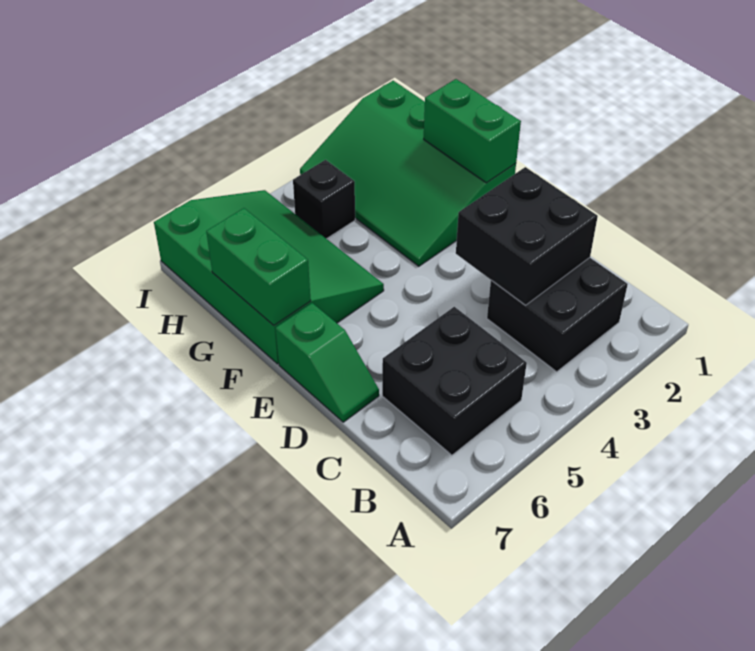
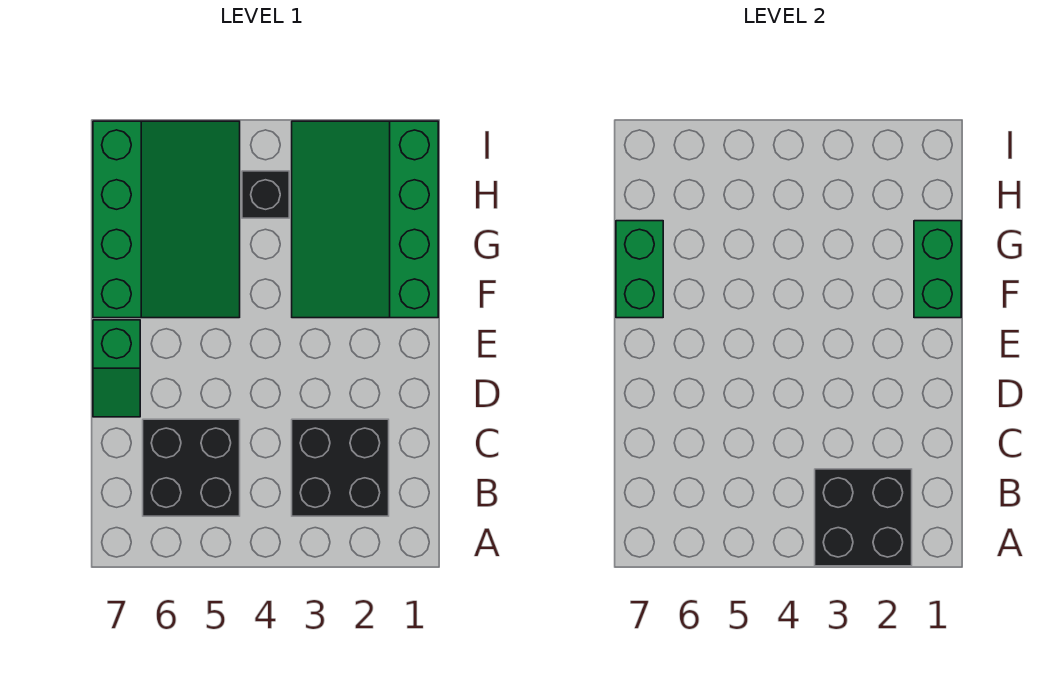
black brick C2:D3 level 2 -> black brick A2:B3 level 2

